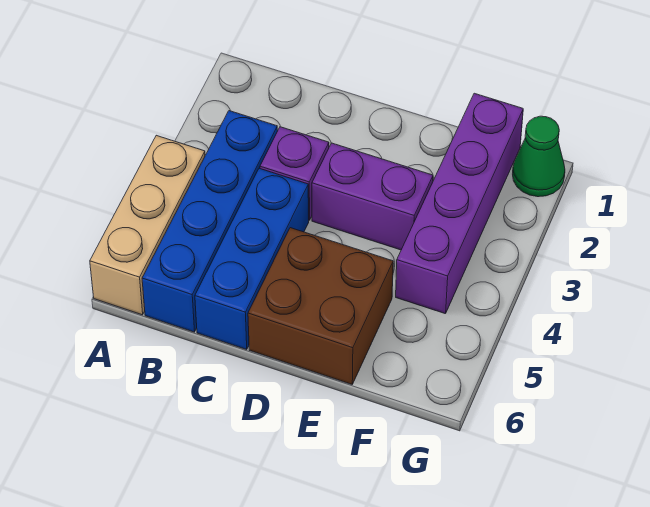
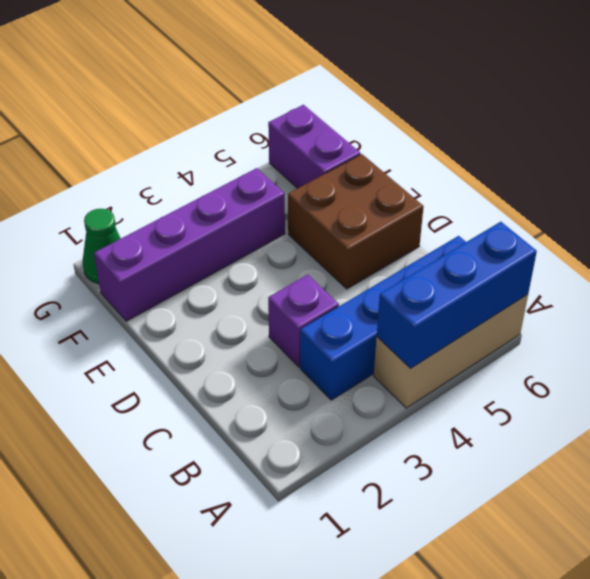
blue brick C4:C6 level 1 -> blue brick A4:A6 level 2
purple brick D3:E3 level 1 -> purple brick F6:G6 level 1

